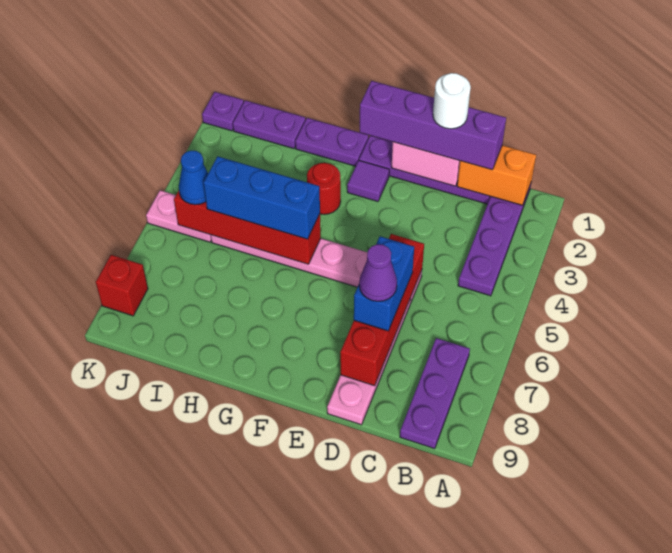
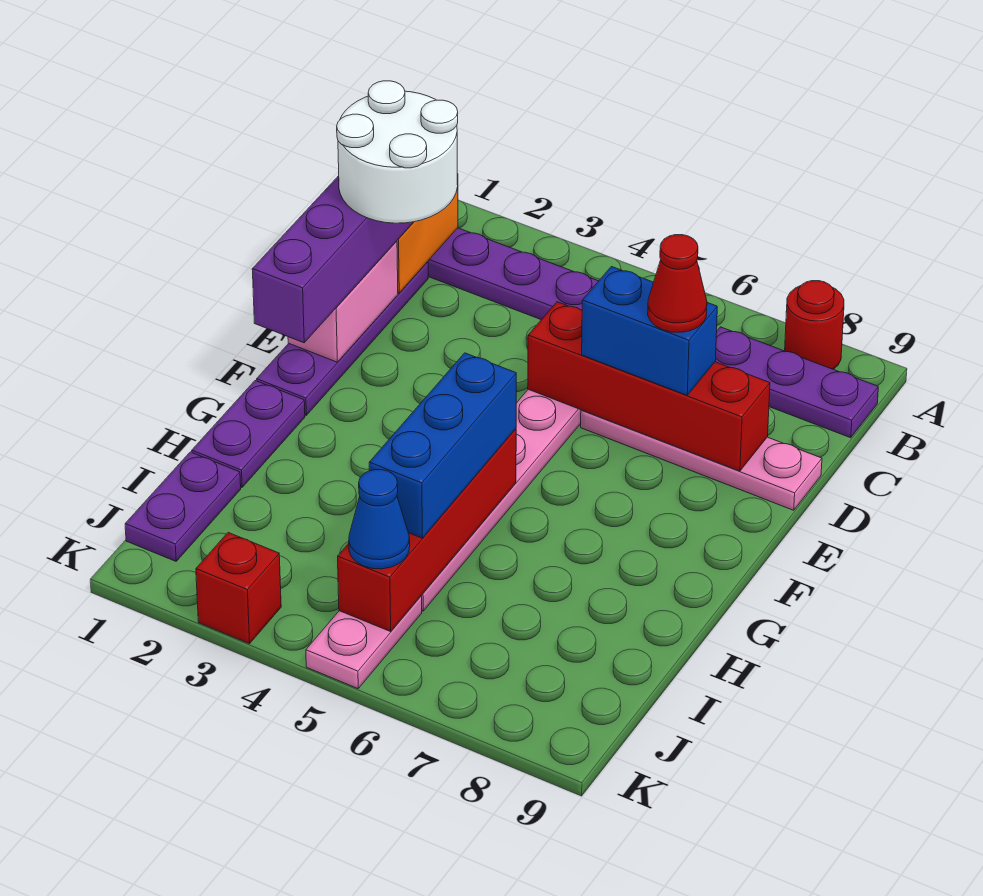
white round brick D1 level 4 -> white round brick C1:D2 level 4
purple cone D7 level 4 -> red cone D7 level 4
purple tile F2 level 1 -> none
red round brick G3 level 1 -> red round brick A8 level 1
purple plate K1 level 1 -> none
red brick K8 level 1 -> red brick K3 level 1

